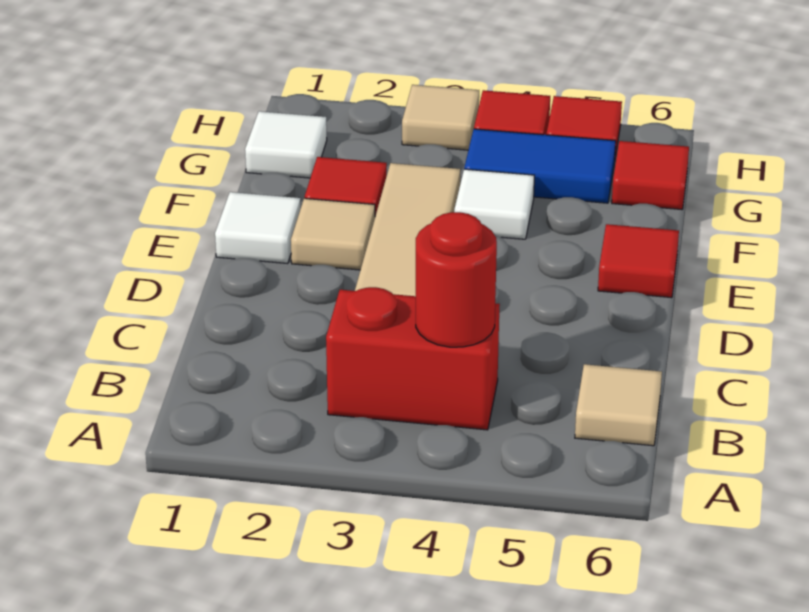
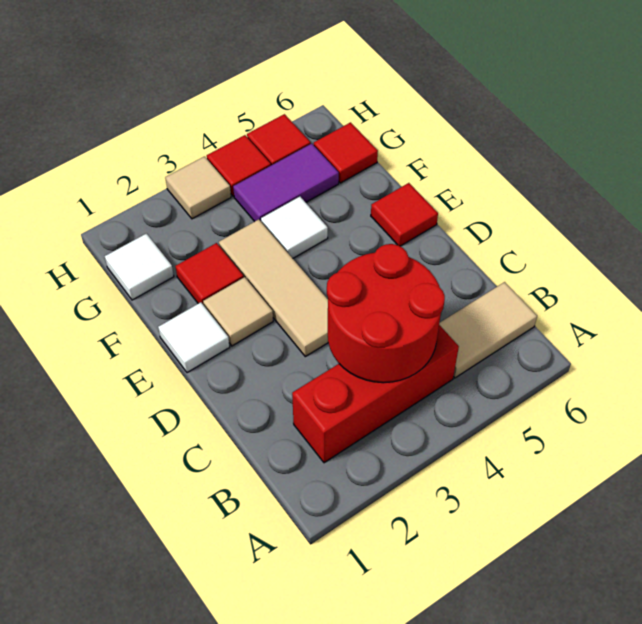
red brick B3:B4 level 1 -> red brick B2:B4 level 1
red round brick B4 level 2 -> red round brick B3:C4 level 2
tan tile B6 level 1 -> tan tile B5:B6 level 1
blue tile G4:G5 level 1 -> purple tile G4:G5 level 1

